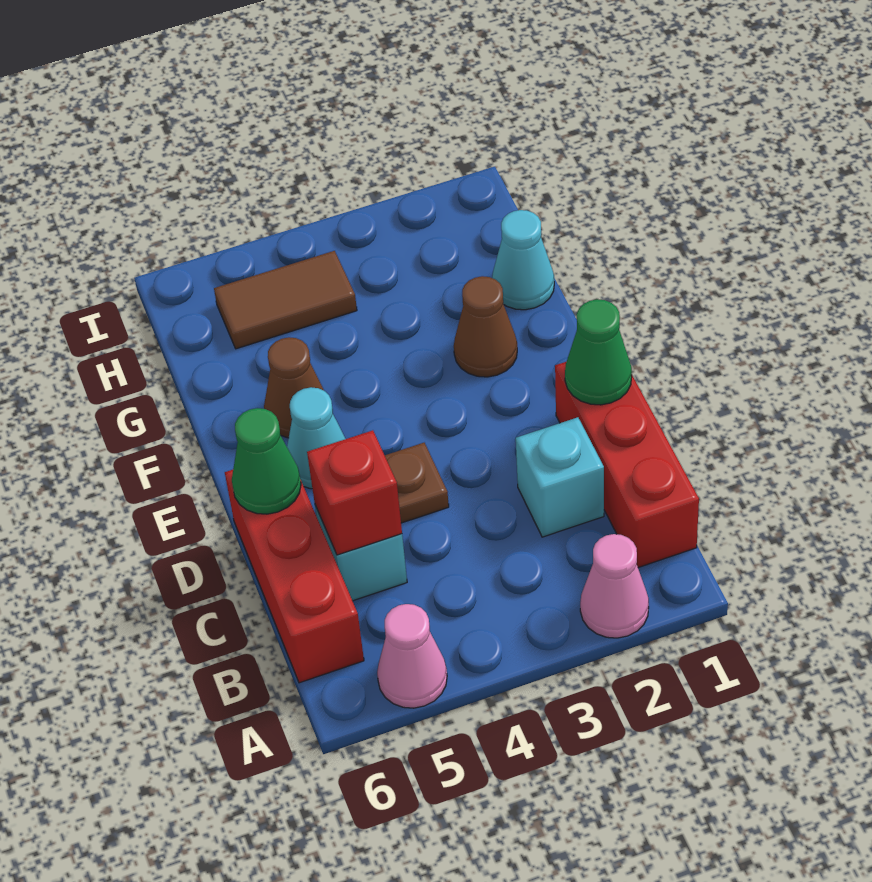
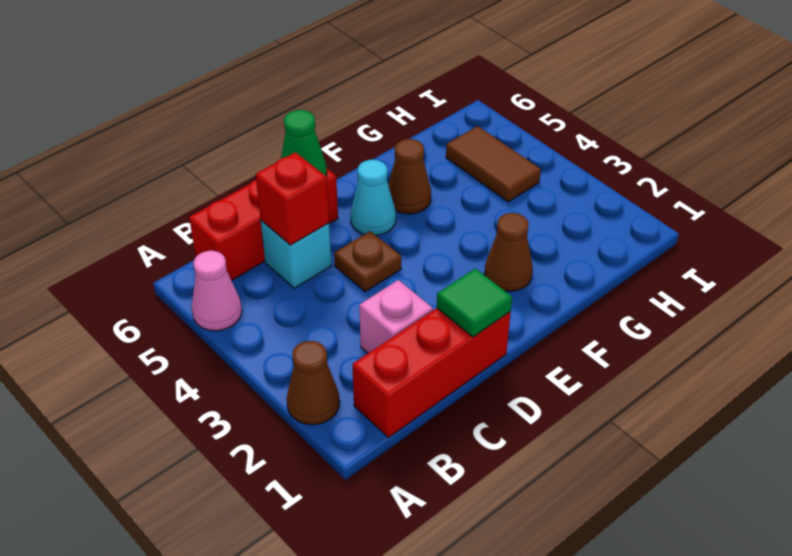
pink cone A2 level 1 -> brown cone A2 level 1
cyan brick C2 level 1 -> pink brick C2 level 1
green cone D1 level 2 -> green tile D1 level 2
cyan cone G1 level 1 -> none

